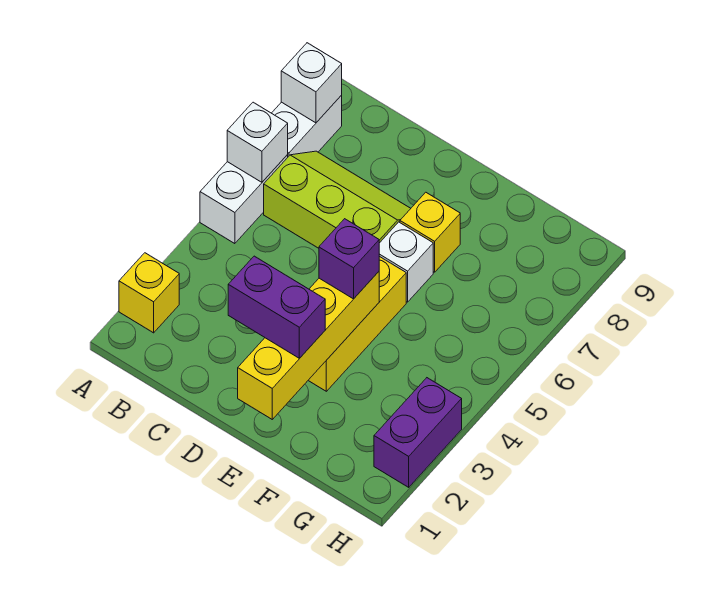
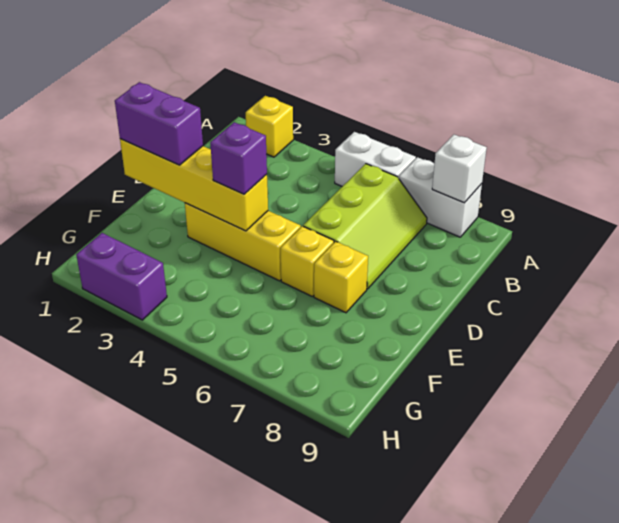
white brick A6 level 2 -> none
purple brick D2:E2 level 3 -> purple brick E1:E2 level 3
white brick E6 level 1 -> yellow brick E6 level 1

